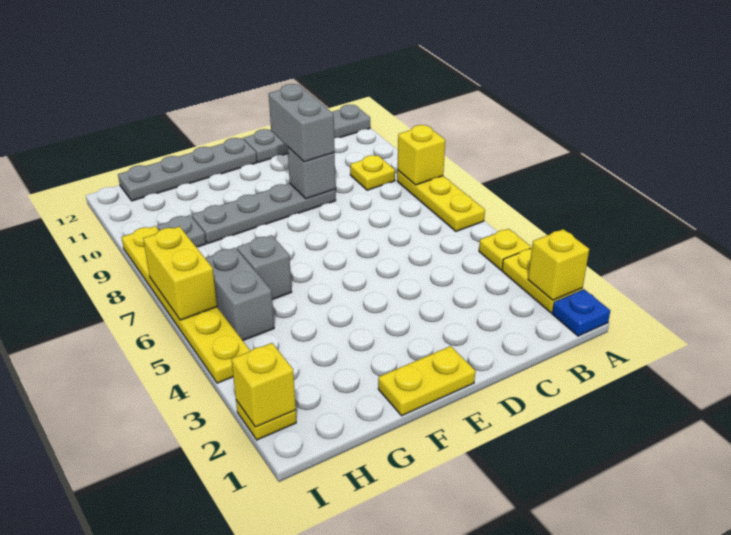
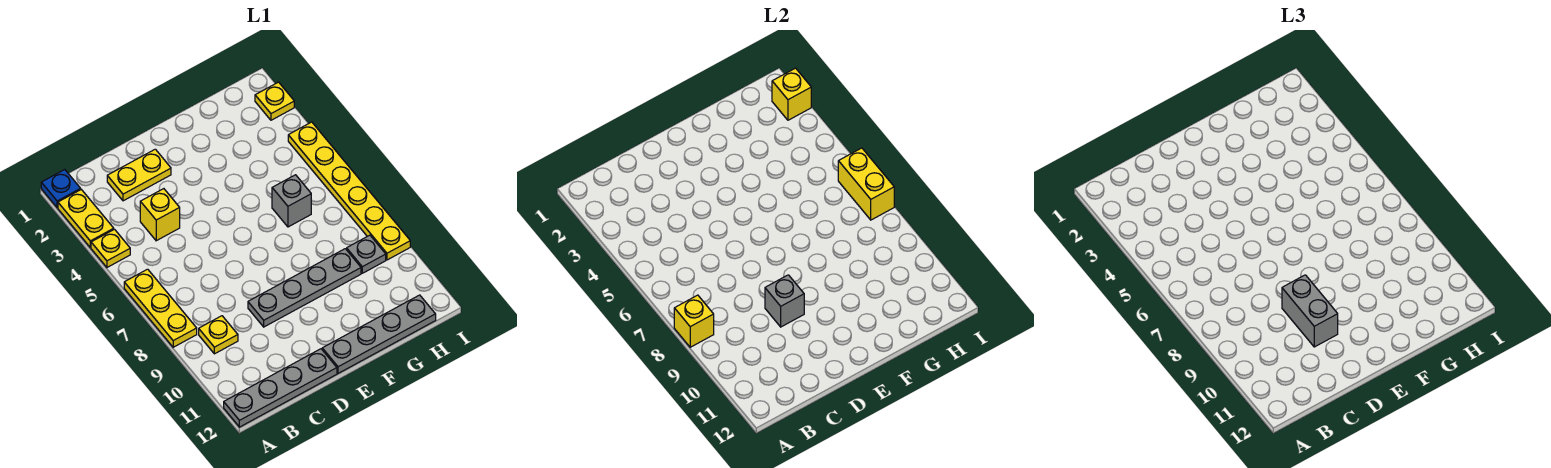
yellow brick A2 level 2 -> yellow brick C4 level 1
yellow plate E1:F1 level 1 -> yellow plate C2:D2 level 1
grey brick H5:H6 level 1 -> none

